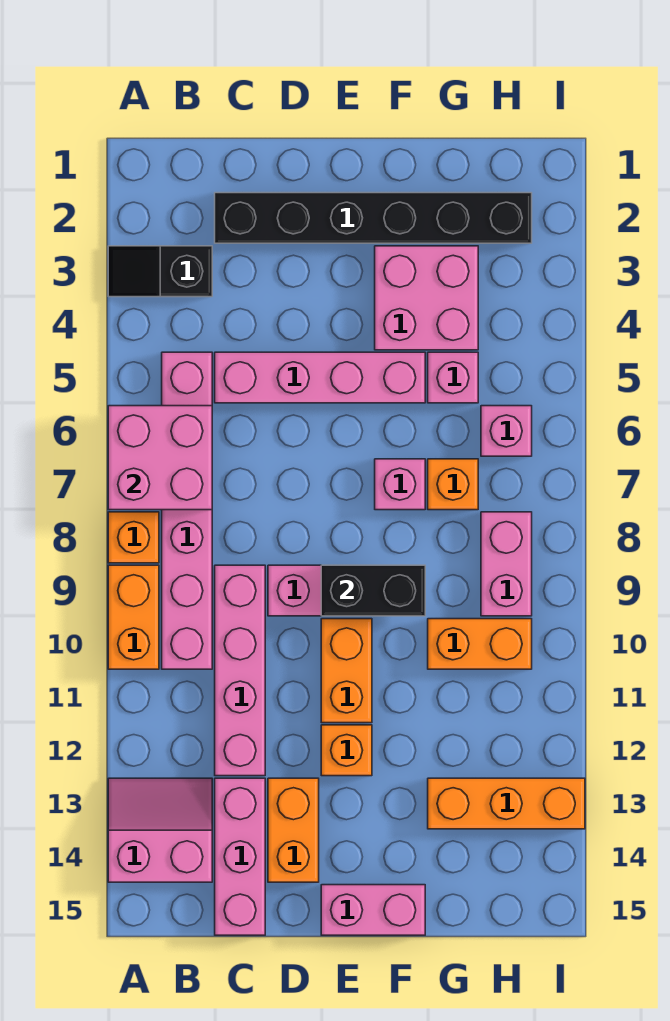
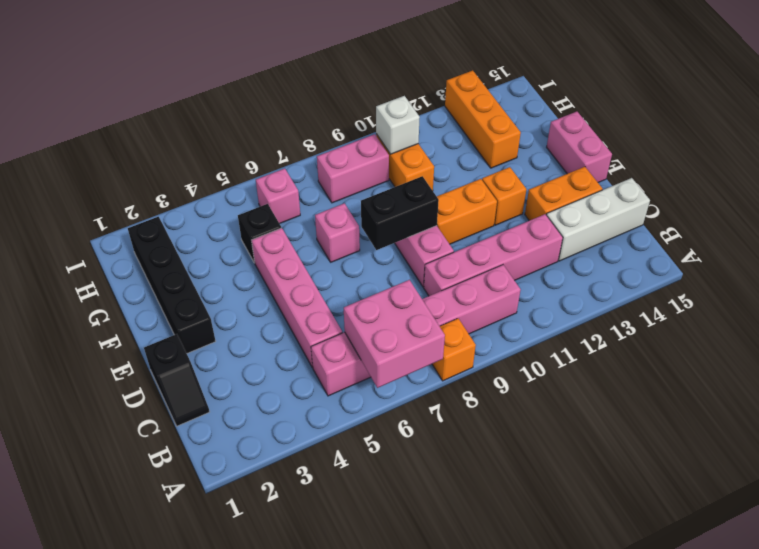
black slope A3:B3 level 1 top B -> black slope C1:D1 level 1 top D
orange brick A9:A10 level 1 -> none
pink slope A13:B14 level 1 top 14 -> none
black brick C2:H2 level 1 -> black brick E2:H2 level 1
pink brick C13:C15 level 1 -> white brick C13:C15 level 1
black brick E9:F9 level 2 -> black brick E8:E9 level 2
pink brick F3:G4 level 1 -> none
pink brick G5 level 1 -> black brick G5 level 1
orange brick G7 level 1 -> none
none -> white brick H10 level 2

